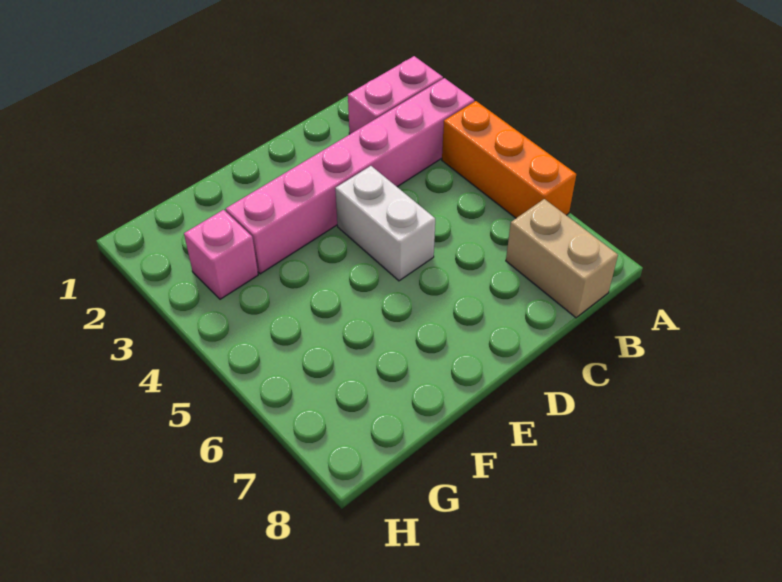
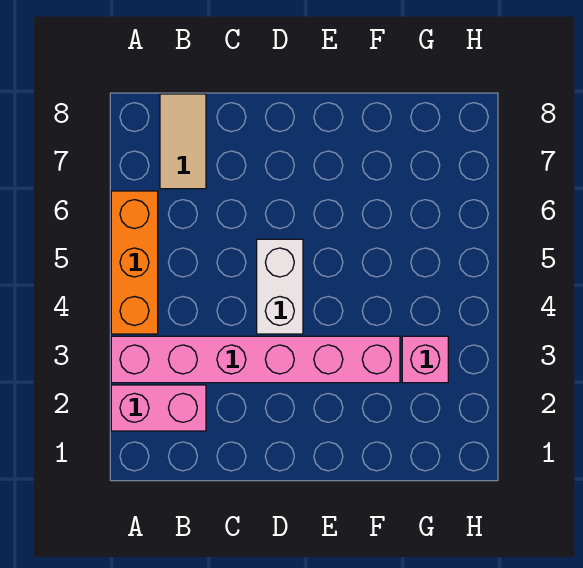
tan brick B7:B8 level 1 -> tan tile B7:B8 level 1

